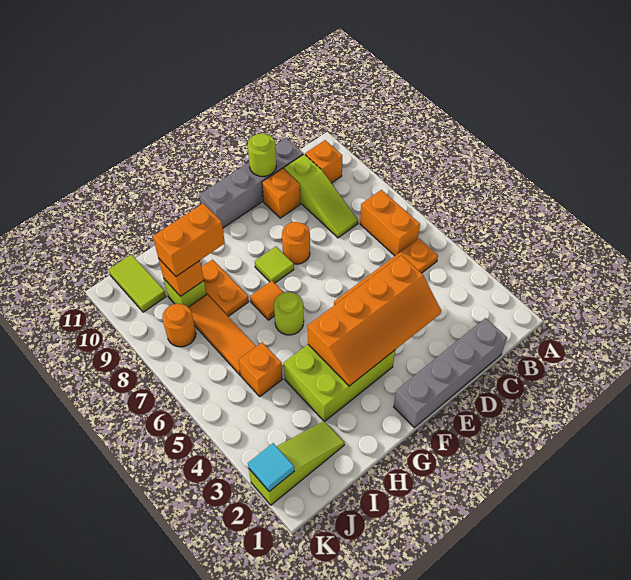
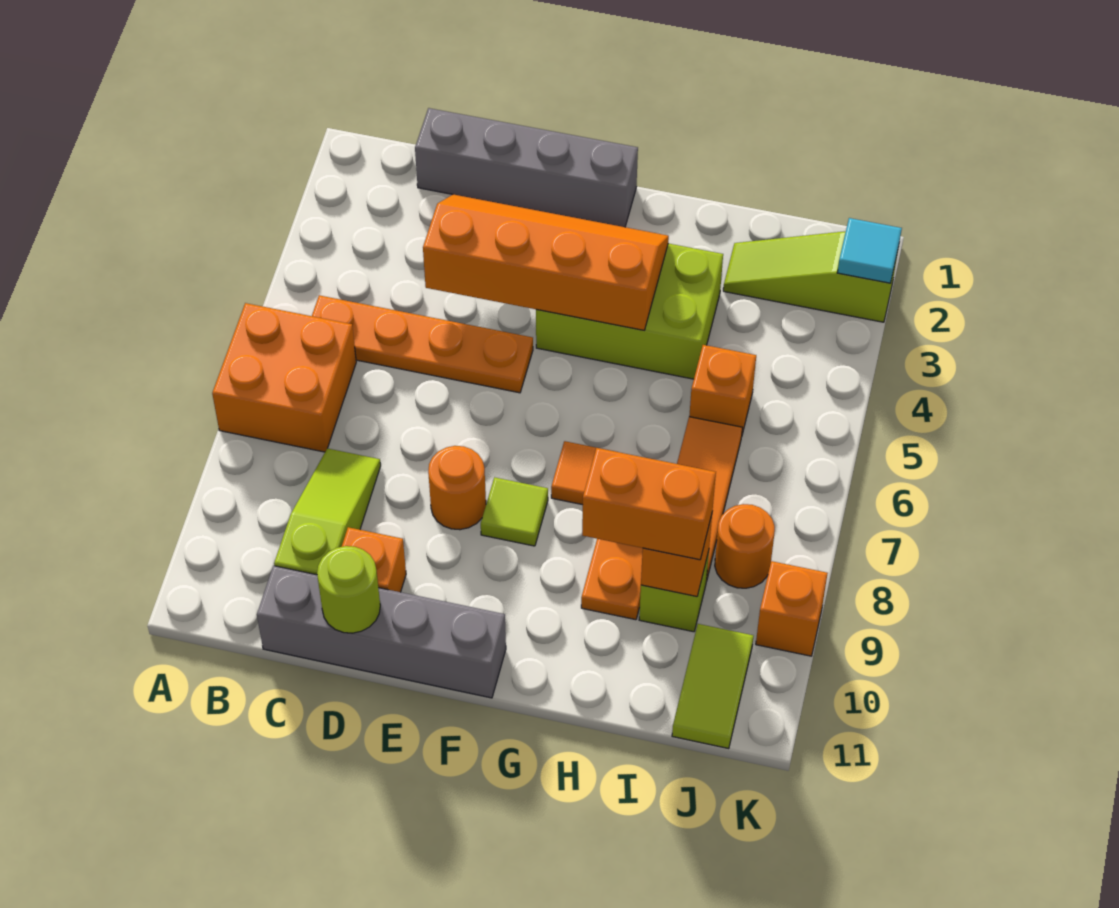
orange brick B6:B7 level 1 -> orange brick A6:B7 level 1
orange brick B10 level 1 -> orange brick K9 level 1
lime round brick G6 level 1 -> none

